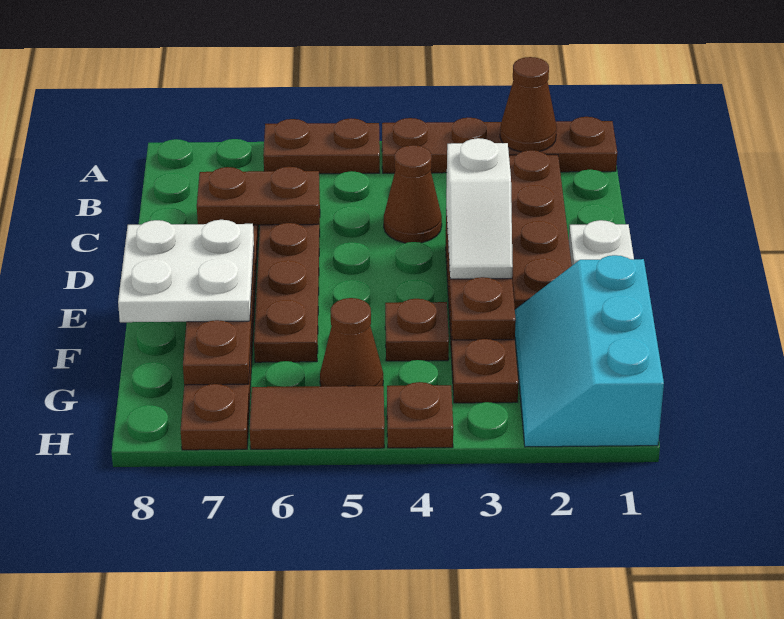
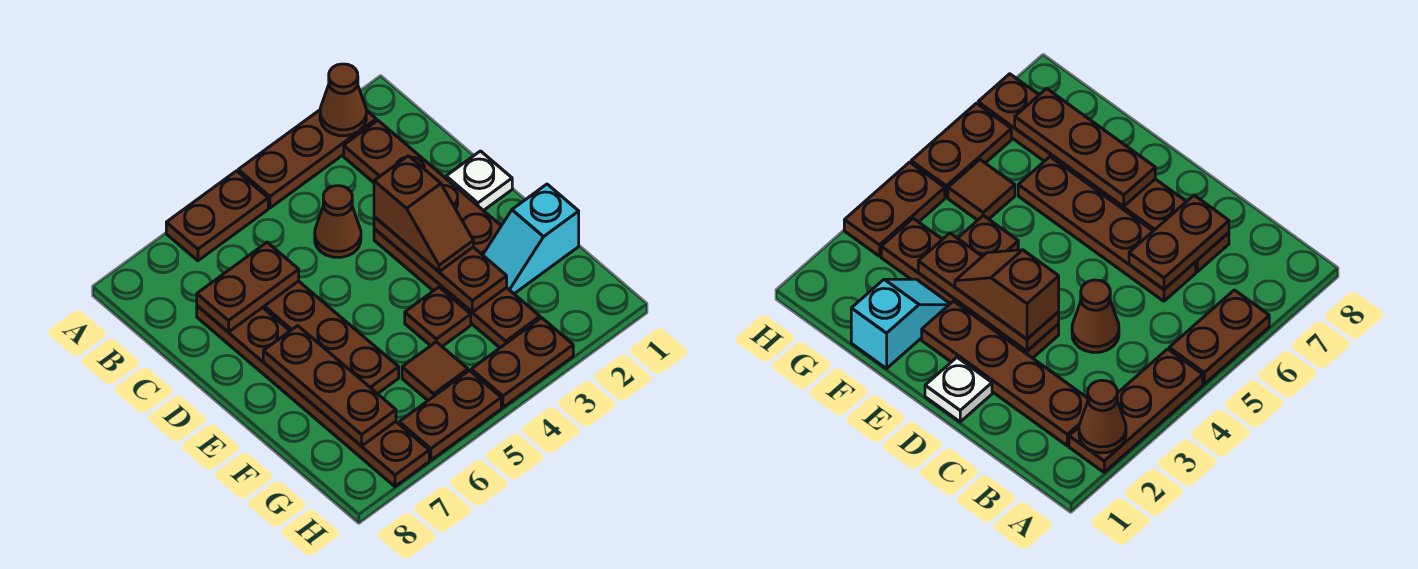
brown plate A1:A4 level 1 -> brown plate A2:A4 level 1
white slope D3:E3 level 3 top D -> brown slope D3:E3 level 3 top D
white plate E7:F8 level 3 -> none
cyan slope F1:H2 level 1 top 1 -> cyan slope F1:F2 level 1 top 1
brown cone G5 level 1 -> brown tile G5 level 1
brown plate H4 level 1 -> brown plate H3:H4 level 1
brown tile H5:H6 level 1 -> brown plate H5:H6 level 1

